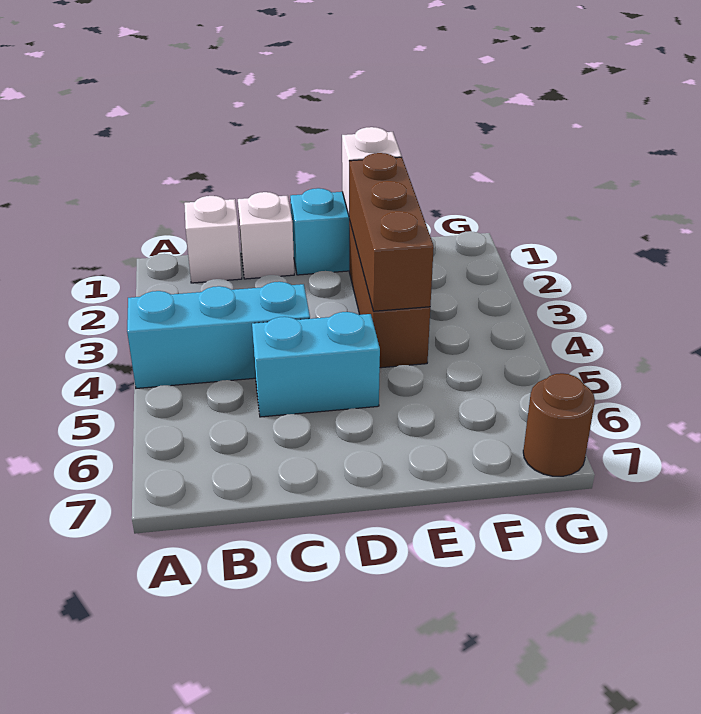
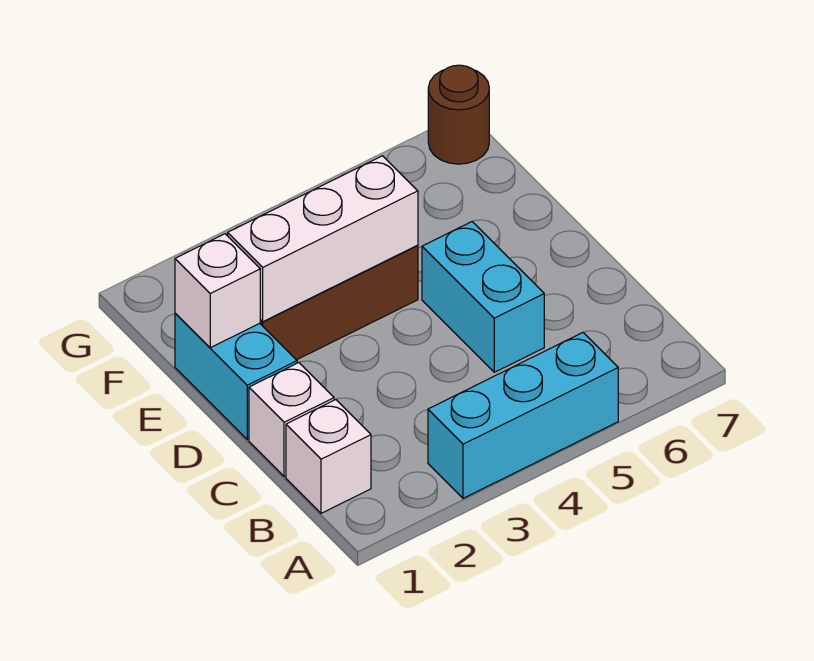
cyan brick A4:C4 level 1 -> cyan brick A3:A5 level 1
brown brick E2:E4 level 2 -> white brick E2:E4 level 2

